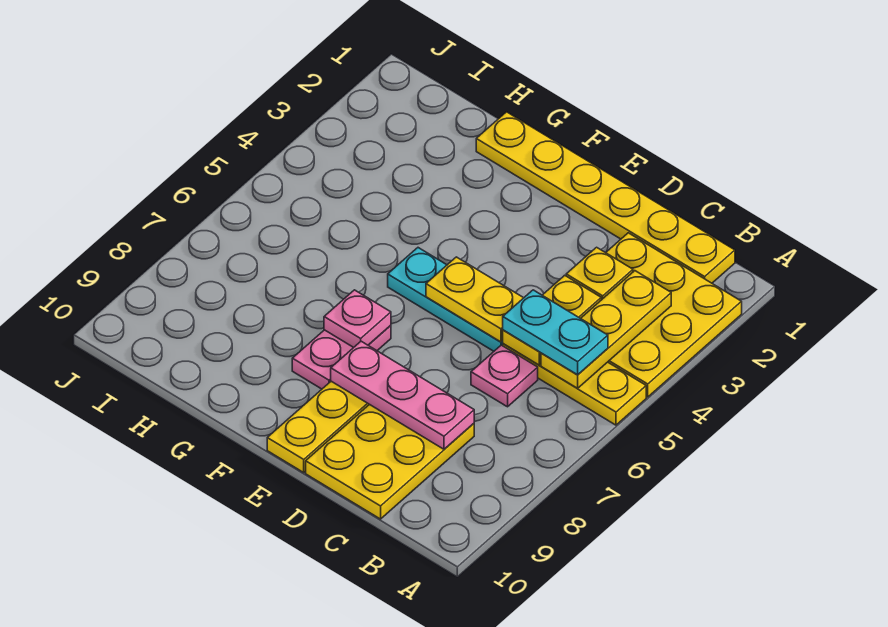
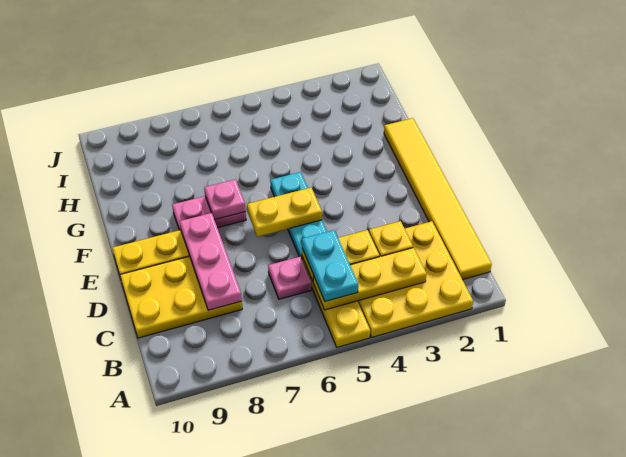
yellow plate B1:G1 level 1 -> yellow tile B1:G1 level 1
yellow plate D5:E5 level 2 -> yellow plate E5:E6 level 2

